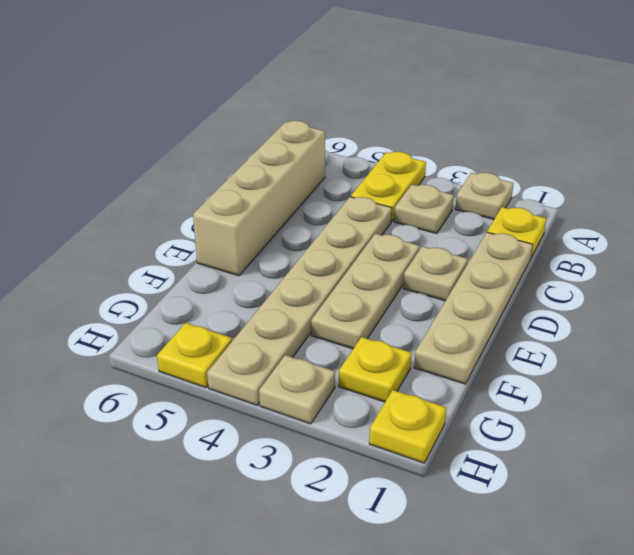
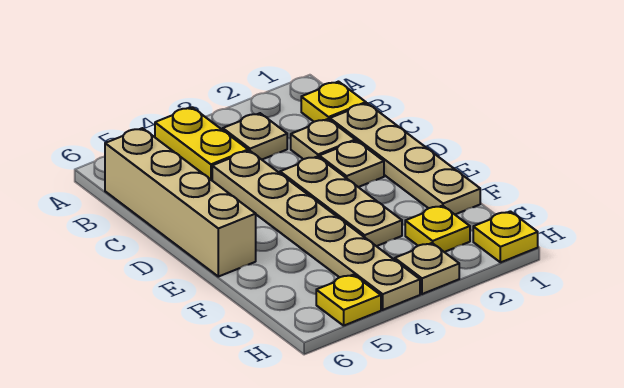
tan plate A2 level 1 -> tan plate C2 level 1

